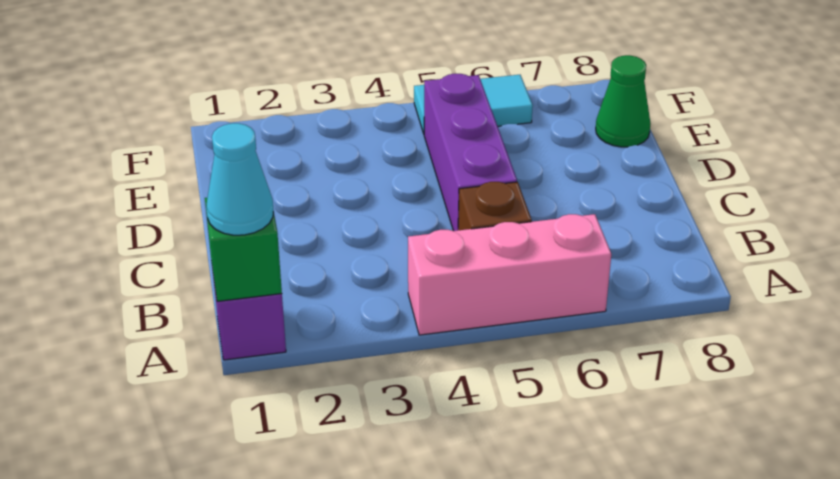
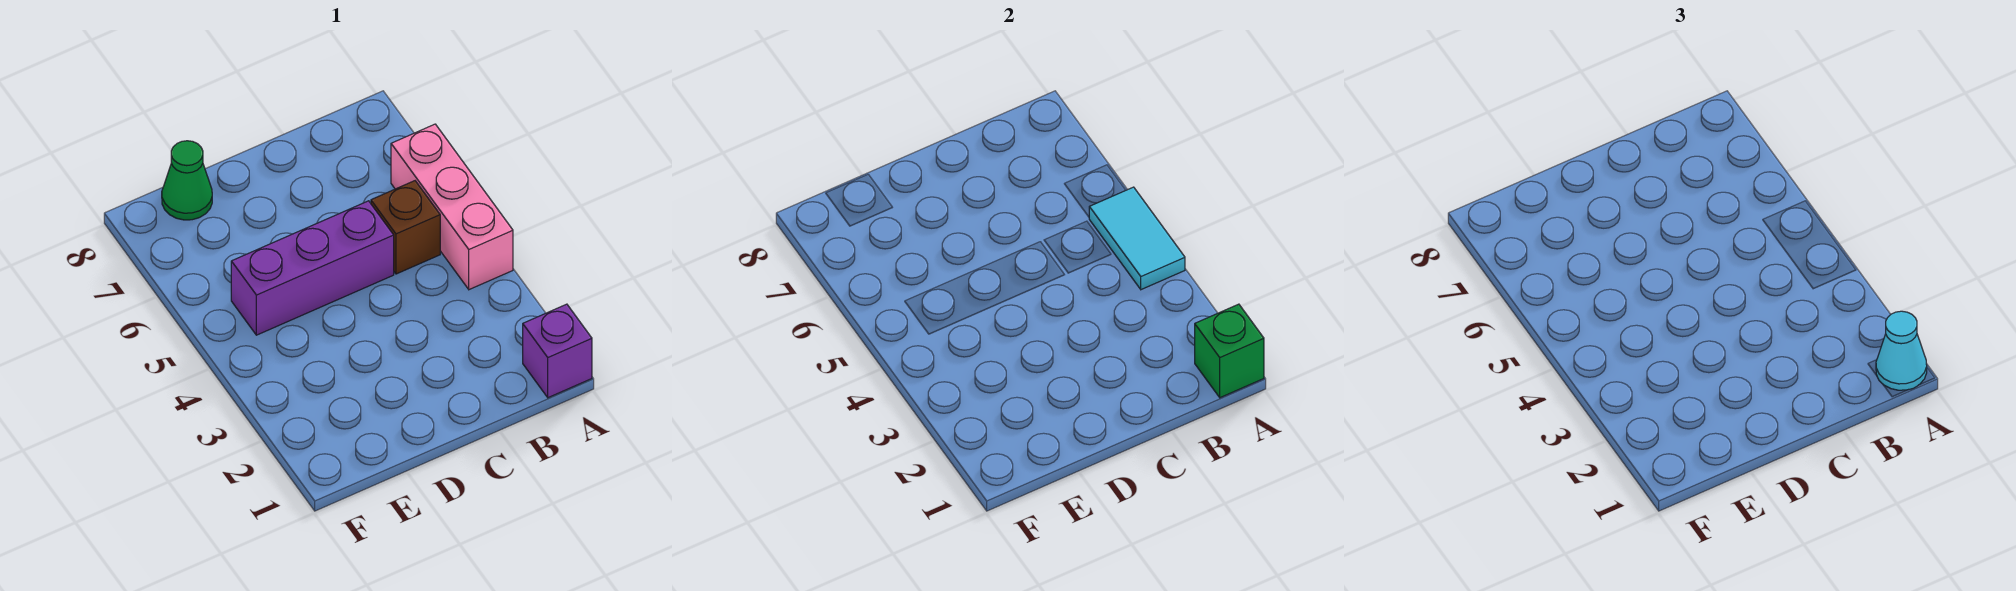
cyan tile F5:F6 level 1 -> cyan tile A4:A5 level 2

